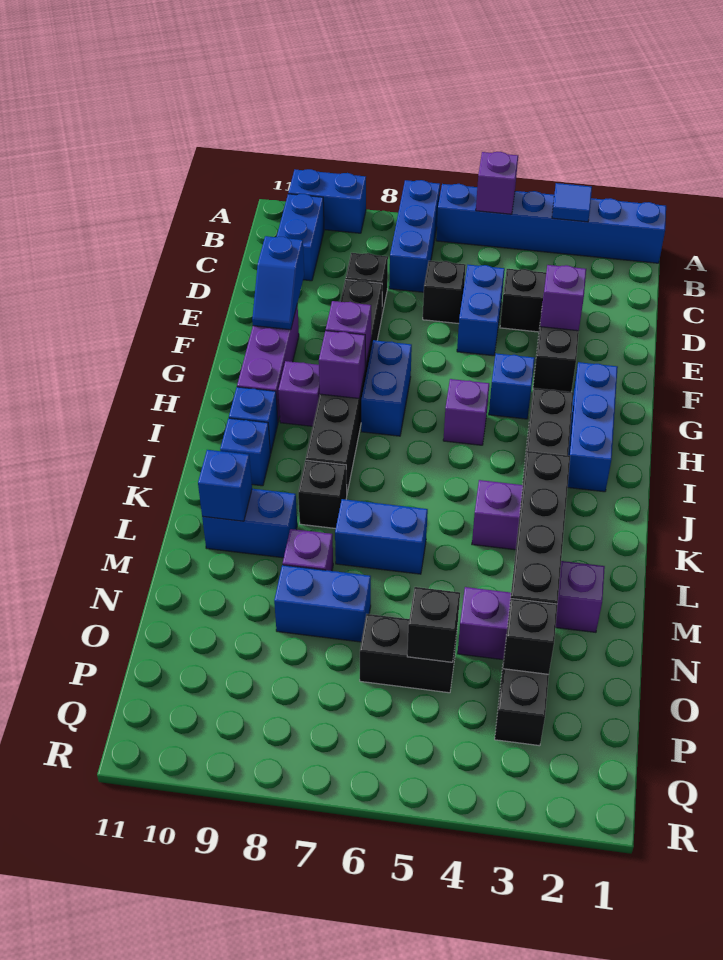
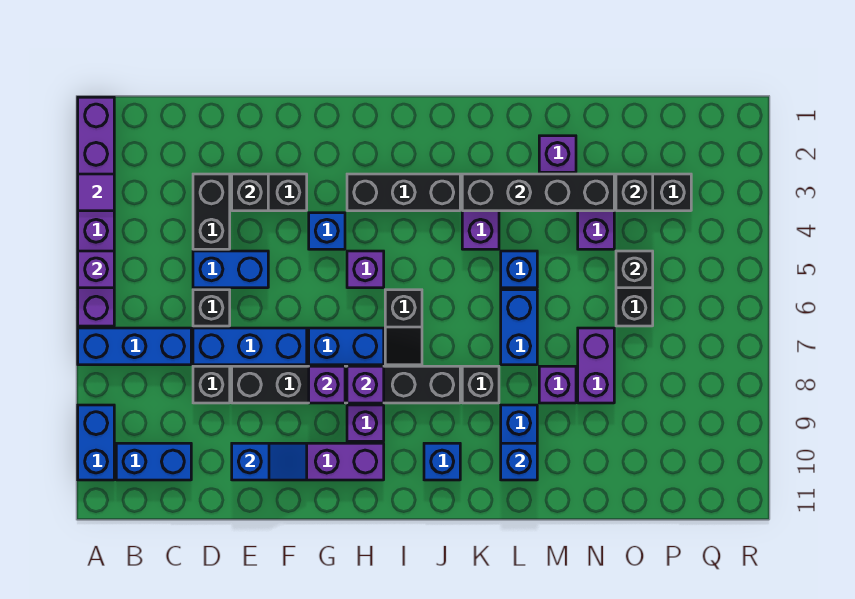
blue brick A1:A6 level 1 -> purple brick A1:A6 level 1
blue tile A3 level 2 -> purple tile A3 level 2
purple brick E3 level 2 -> black brick E3 level 2
blue brick G2:I2 level 1 -> blue brick D7:F7 level 1
none -> black slope I6:I7 level 1 top 6
blue brick I10 level 1 -> blue brick L5 level 1
blue brick N7:N8 level 1 -> purple brick N7:N8 level 1

